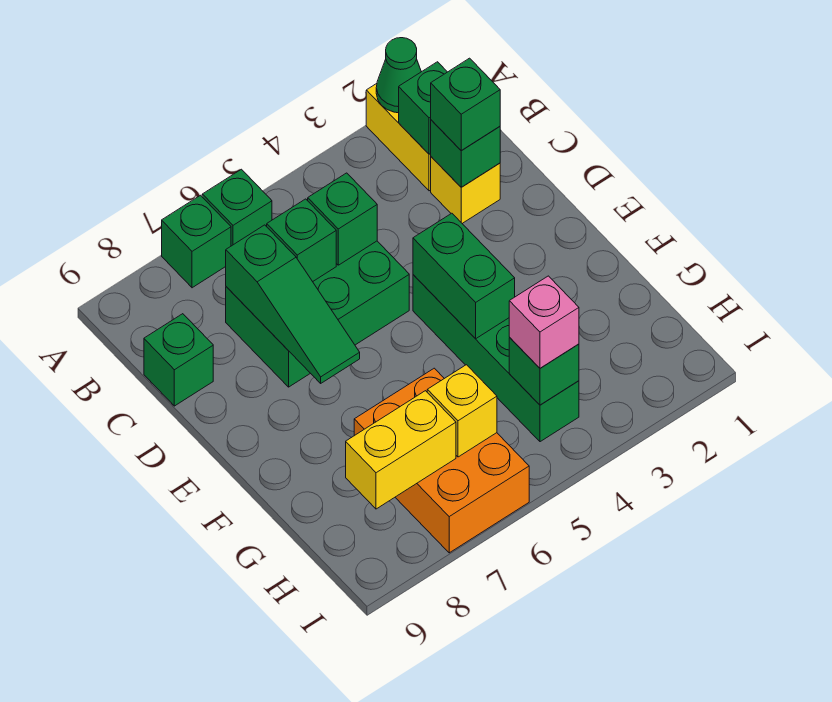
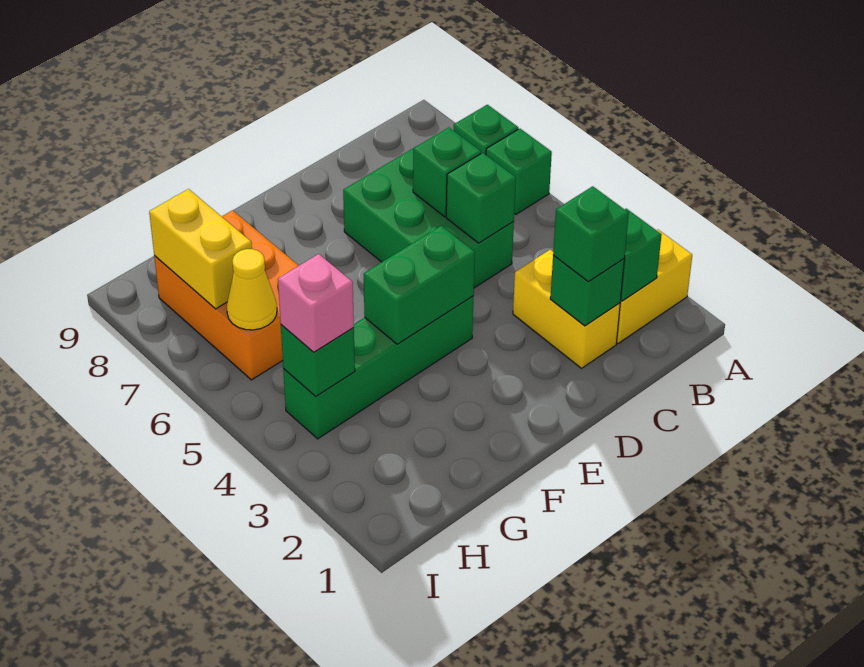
green cone A2 level 2 -> none
yellow brick C2 level 1 -> yellow brick C2:C3 level 1
green slope C7:E7 level 2 top C -> none
green brick C9 level 1 -> none
orange brick G6:I7 level 1 -> orange brick G6:H8 level 1
yellow brick H6 level 2 -> yellow cone H6 level 2

